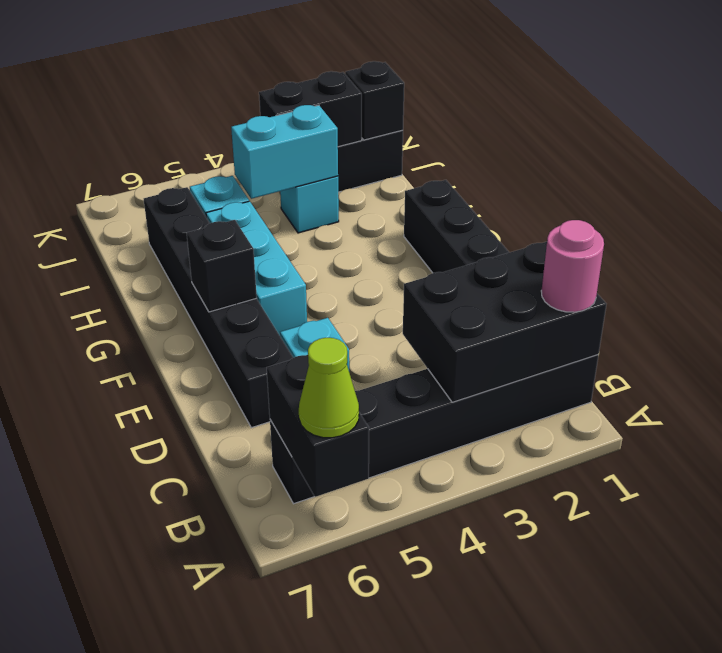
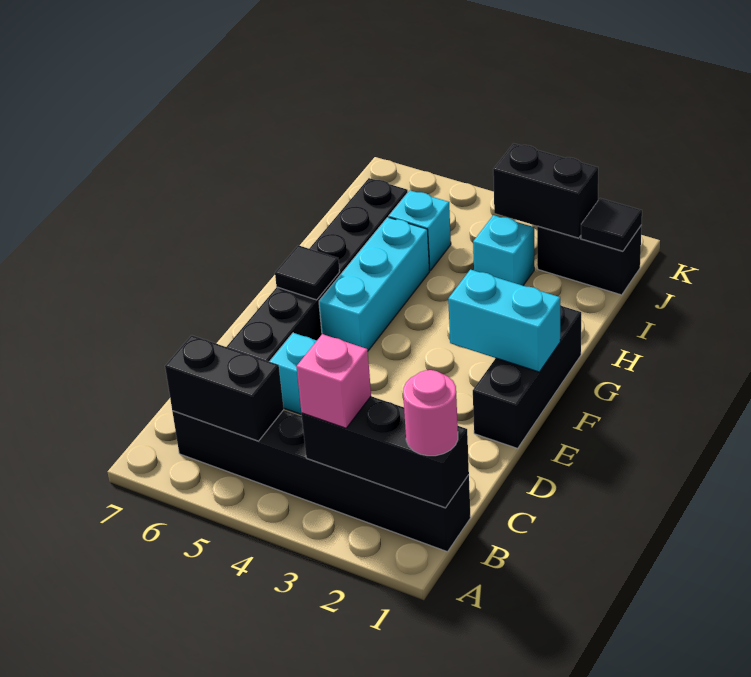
black brick A6:B6 level 2 -> black brick B5:B6 level 2
lime cone A6 level 3 -> none
black brick B1:C3 level 2 -> black brick B1:B3 level 2
none -> pink brick B3 level 3
black brick F6 level 2 -> black tile F6 level 2
cyan brick I3:I4 level 2 -> cyan brick F1:F2 level 2
black brick J1 level 2 -> black tile J1 level 2

